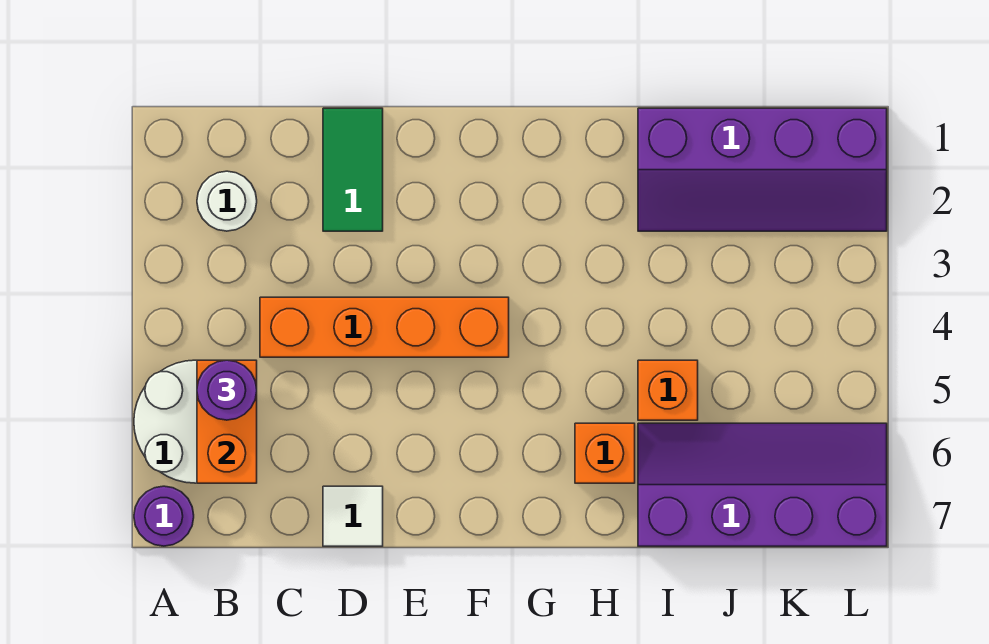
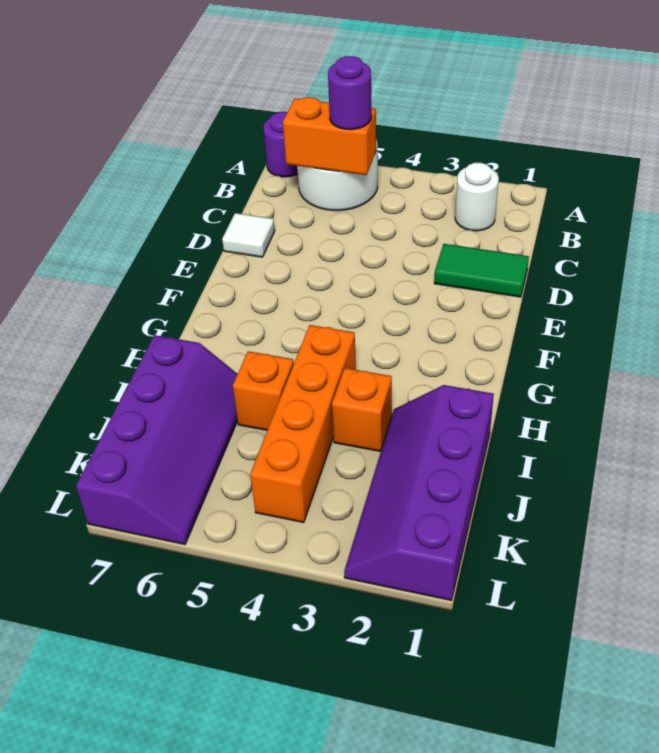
orange brick C4:F4 level 1 -> orange brick H4:K4 level 1
orange brick H6 level 1 -> orange brick I3 level 1

